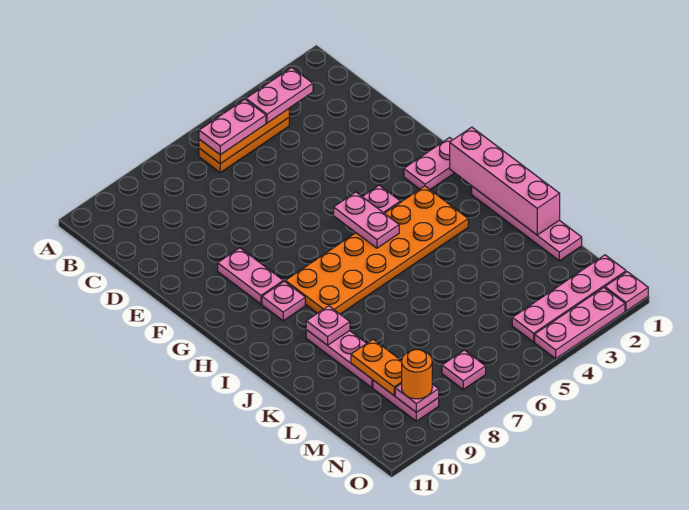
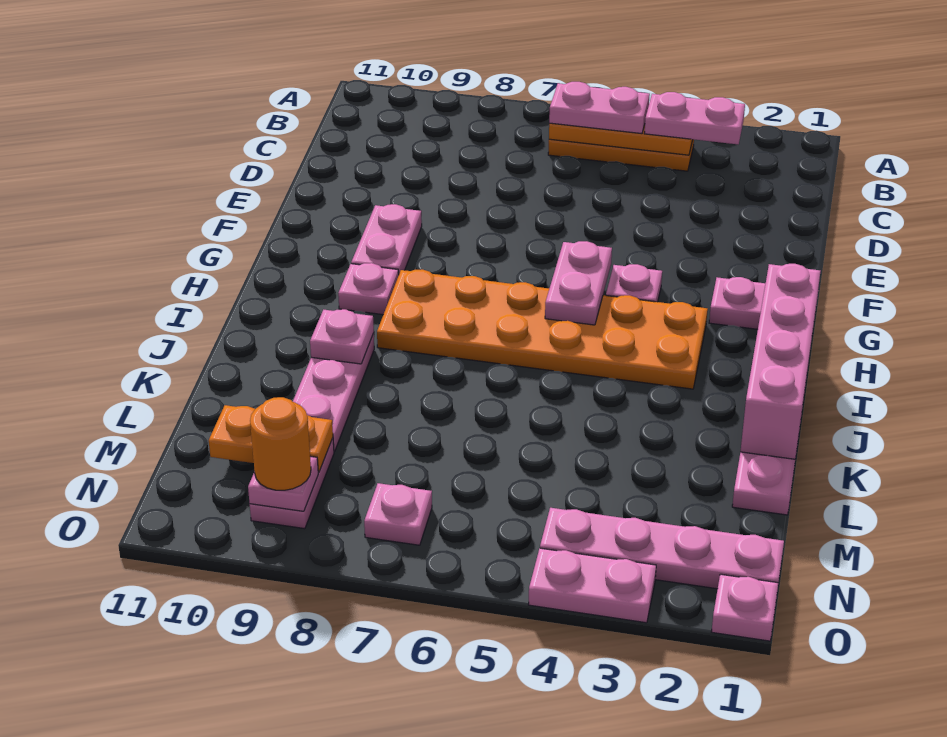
orange plate L9:M9 level 2 -> orange plate M9:M10 level 2
pink plate O2:O4 level 1 -> pink plate O3:O4 level 1

